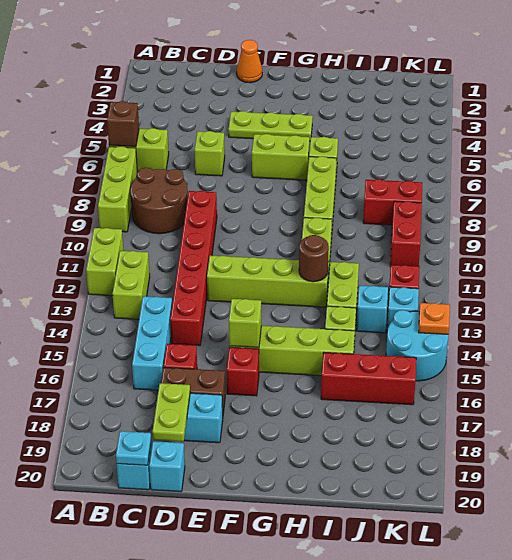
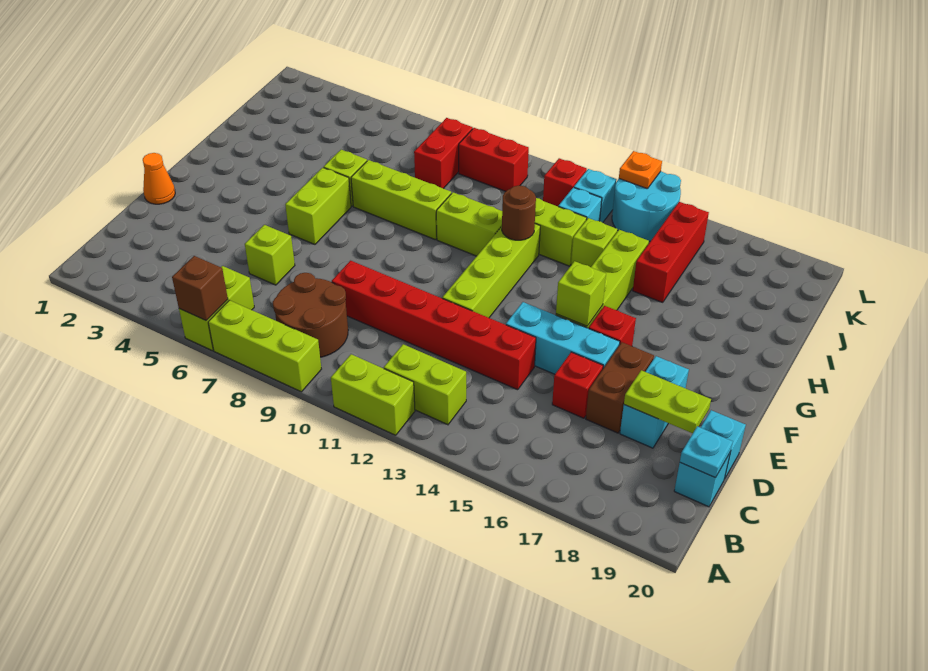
cyan brick C14:C16 level 1 -> cyan brick E14:E16 level 1
lime plate E4:G4 level 1 -> none

